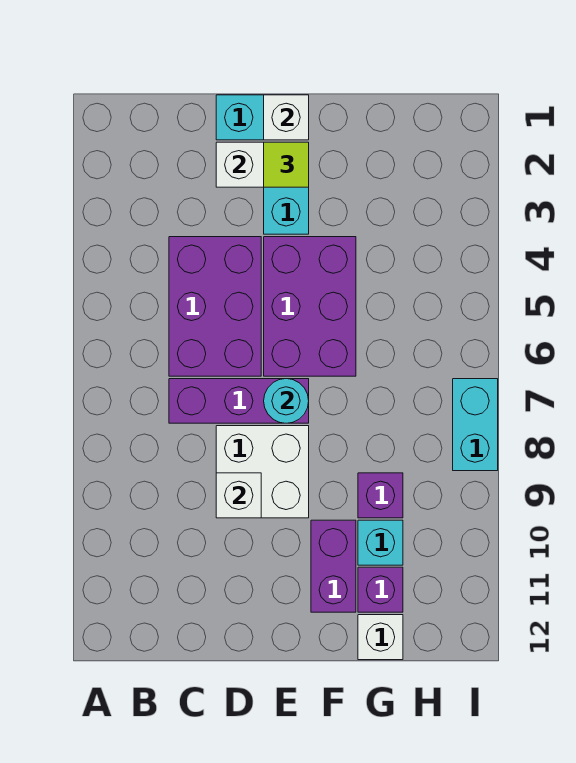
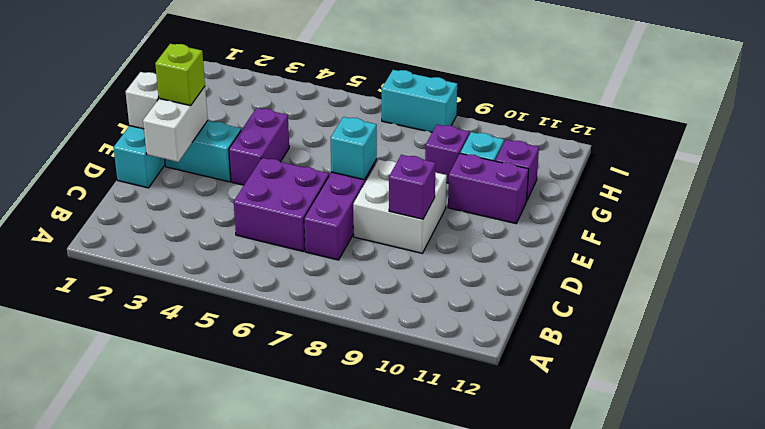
purple brick C4:D6 level 1 -> purple brick C5:D6 level 1
white brick D9 level 2 -> purple brick D9 level 2
lime tile E2 level 3 -> lime brick E2 level 3
purple brick E4:F6 level 1 -> purple brick E4:F4 level 1
cyan round brick E7 level 2 -> cyan brick E7 level 2
white brick G12 level 1 -> none

